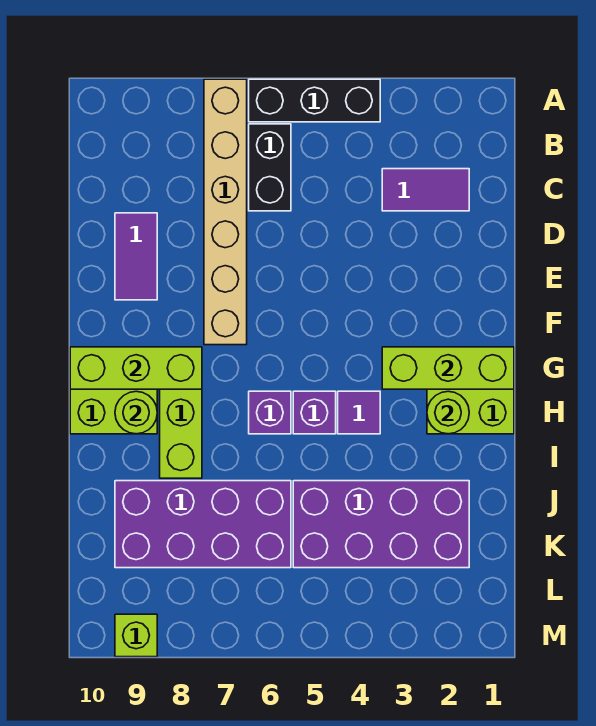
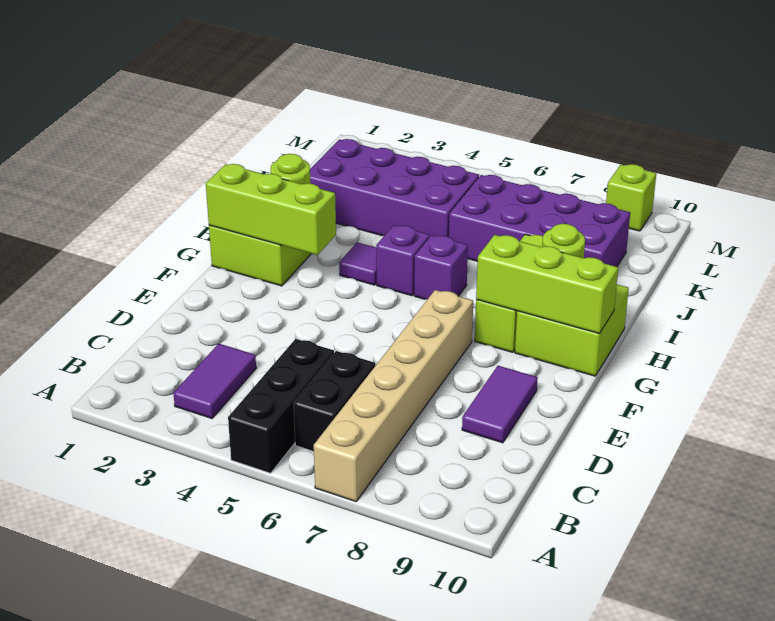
black brick A4:A6 level 1 -> black brick A5:C5 level 1
purple tile C2:C3 level 1 -> purple tile B3:C3 level 1

